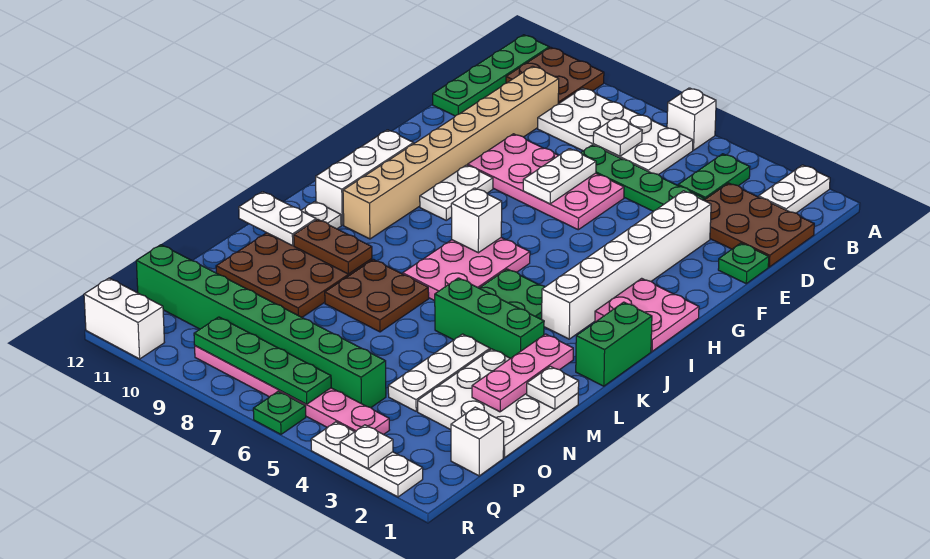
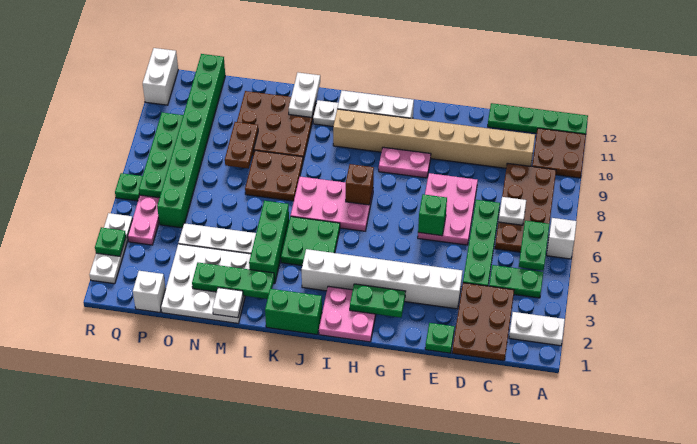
none -> green plate B5:B6 level 2
white plate B6:C9 level 1 -> brown plate B6:C9 level 1
pink plate E6:F9 level 1 -> pink plate E6:F8 level 1
white plate E7:F7 level 2 -> none
none -> green brick F6 level 2
none -> green plate G2:H2 level 2
white plate G9:H9 level 1 -> pink plate G9:H9 level 1
white brick I7 level 2 -> brown brick I7 level 2
pink plate L2:N2 level 2 -> green plate L2:N2 level 2
brown plate L9:L10 level 2 -> brown plate N8:N9 level 2
white plate R3 level 2 -> green plate R3 level 2

